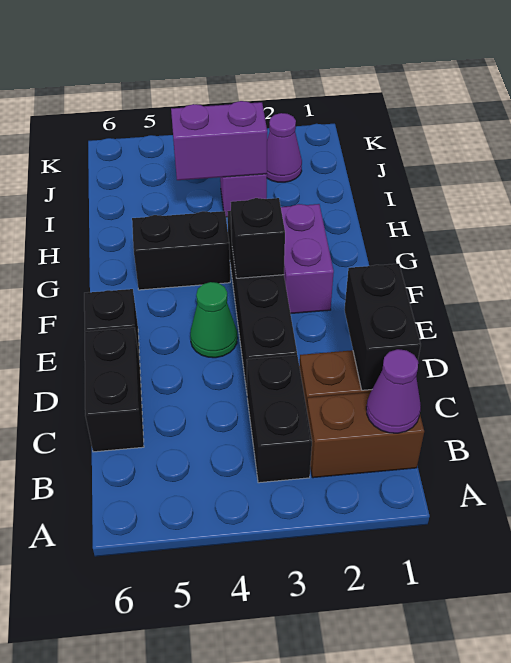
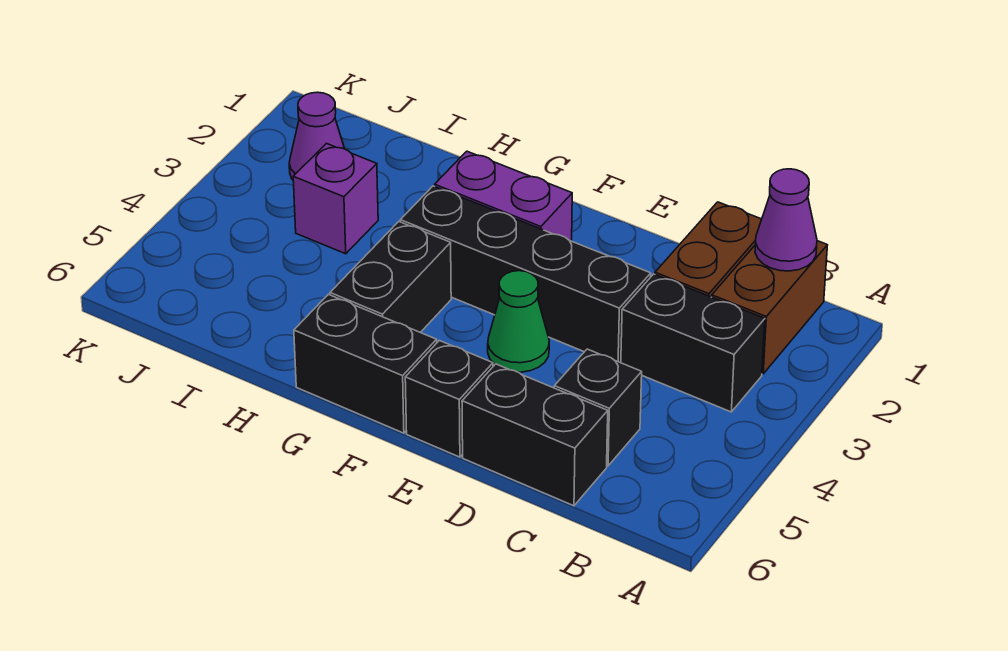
black brick C1:D1 level 2 -> black brick F6:G6 level 1
black brick F3 level 2 -> black brick C5 level 1
purple brick I3:I4 level 2 -> none

